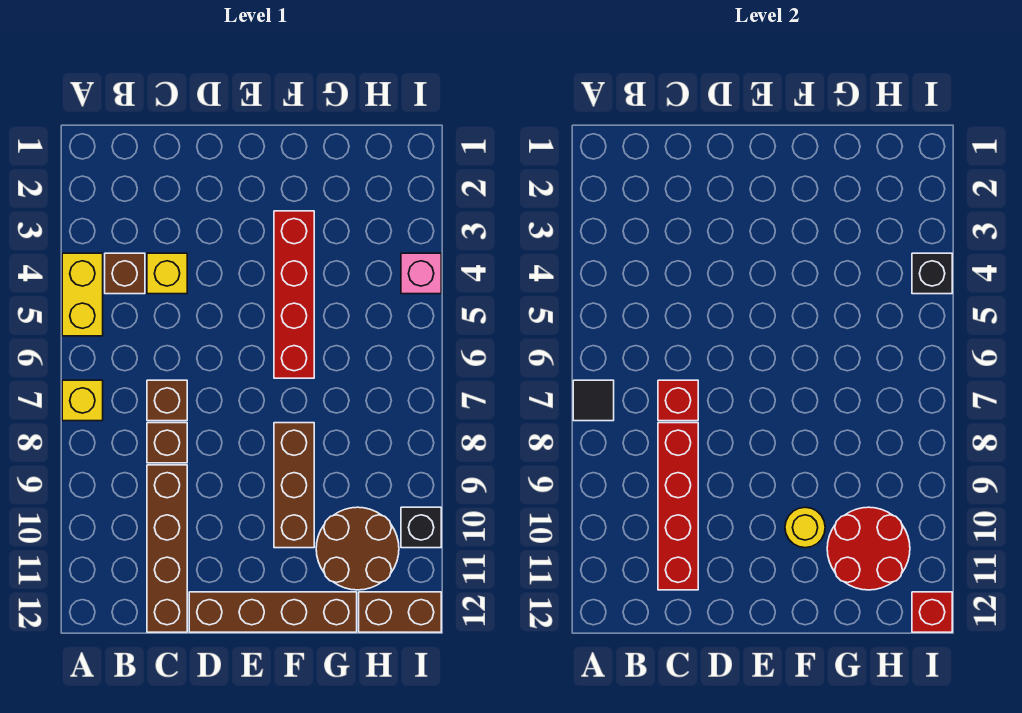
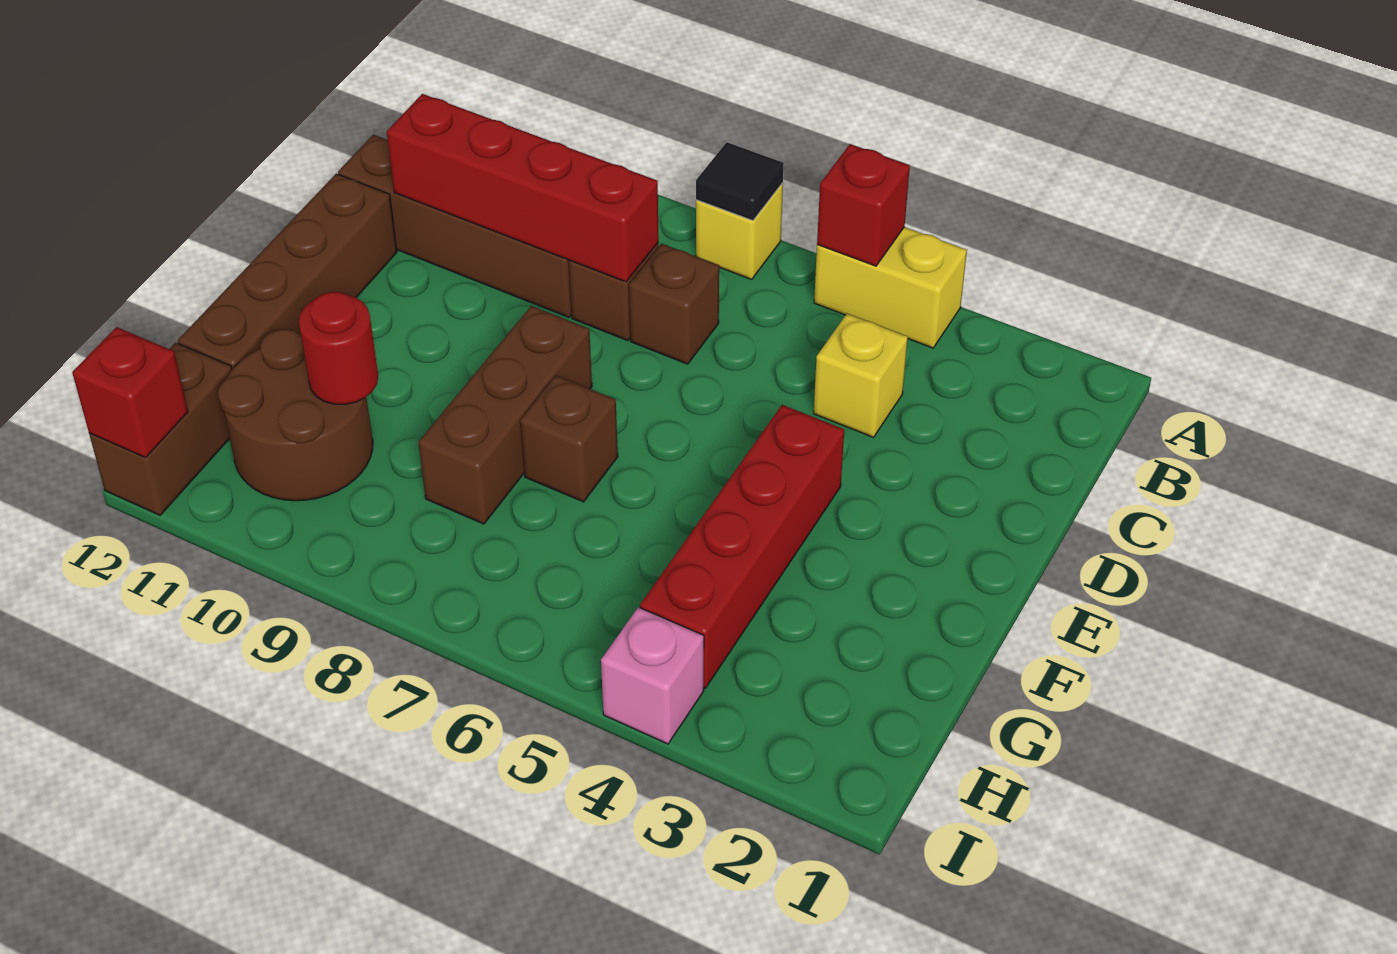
brown brick B4 level 1 -> brown brick F7 level 1
red brick C7 level 2 -> red brick A5 level 2
red brick F3:F6 level 1 -> red brick E4:H4 level 1
brown brick F8:F10 level 1 -> brown brick E8:G8 level 1
yellow round brick F10 level 2 -> none
red round brick G10:H11 level 2 -> red round brick G10 level 2
black brick I4 level 2 -> none
black brick I10 level 1 -> none

